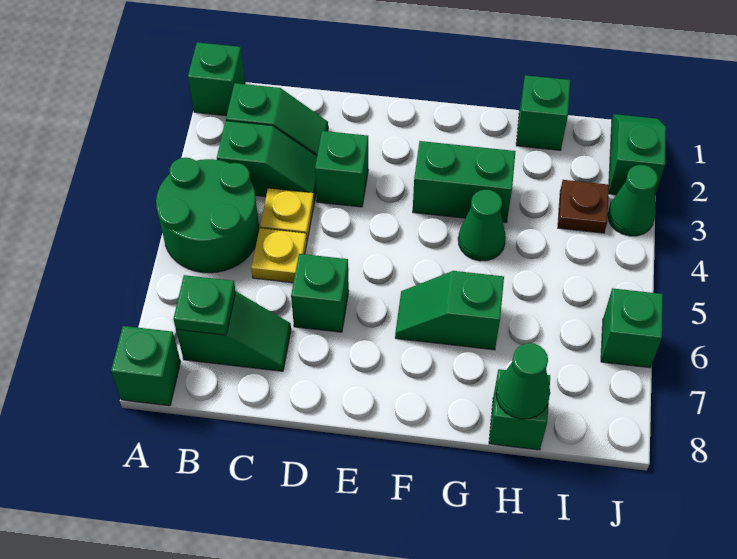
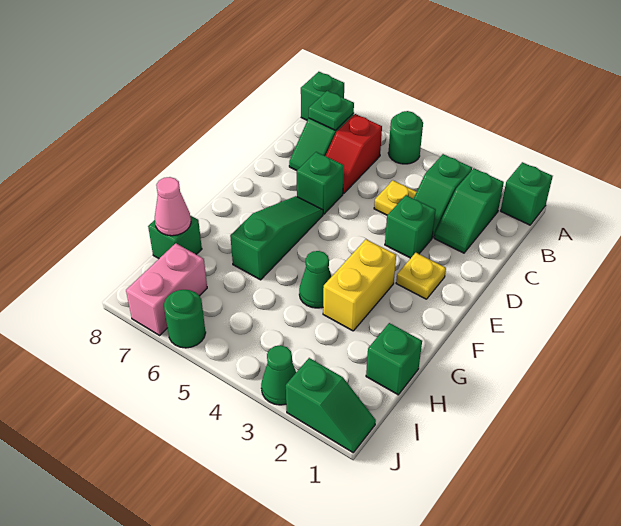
green round brick A4:B5 level 1 -> green round brick A5 level 1
none -> red slope B6:C6 level 1 top B
yellow plate C5 level 1 -> yellow plate E2 level 1
green brick F3:G3 level 1 -> yellow brick F3:G3 level 1
green slope F6:G6 level 1 top G -> green slope E6:G6 level 1 top G
green cone H8 level 2 -> pink cone H8 level 2
brown plate I3 level 1 -> none
none -> pink brick I7:J7 level 1
green brick J6 level 1 -> green round brick J6 level 1

